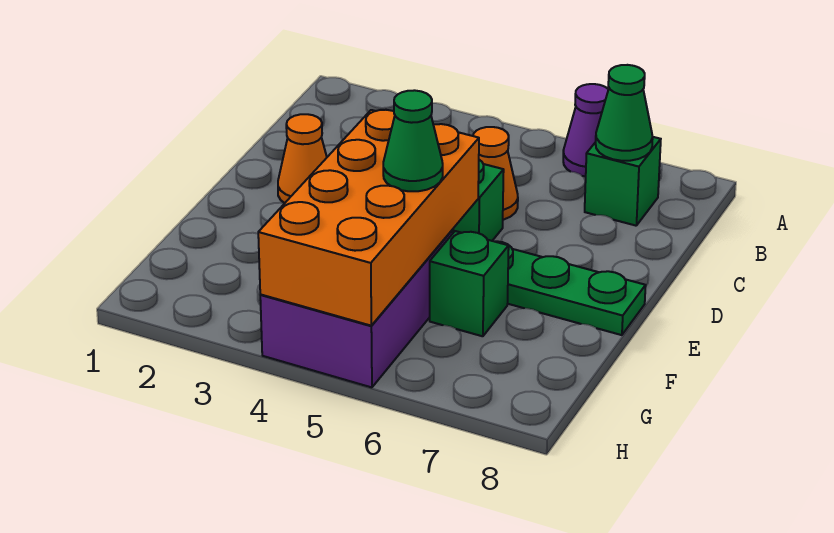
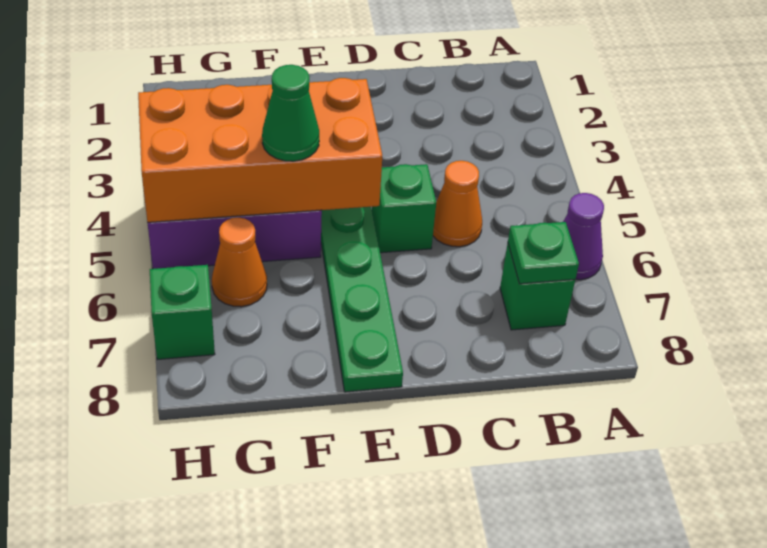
green cone B7 level 2 -> green plate B7 level 2
orange cone D2 level 1 -> orange cone G6 level 1
green brick F6 level 1 -> green brick H7 level 1

